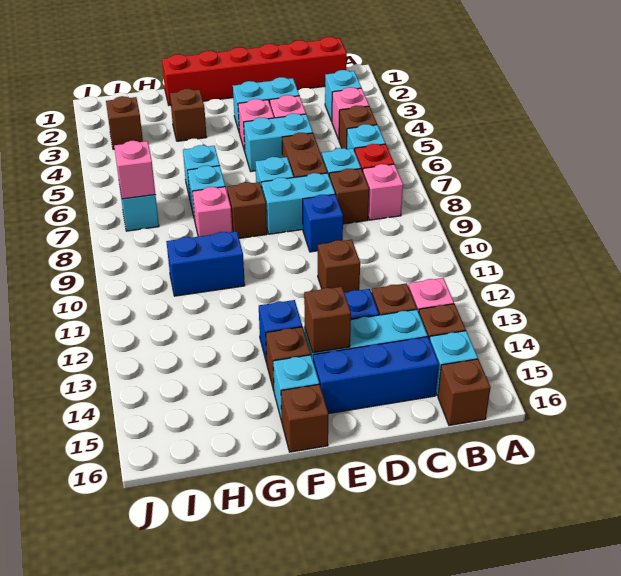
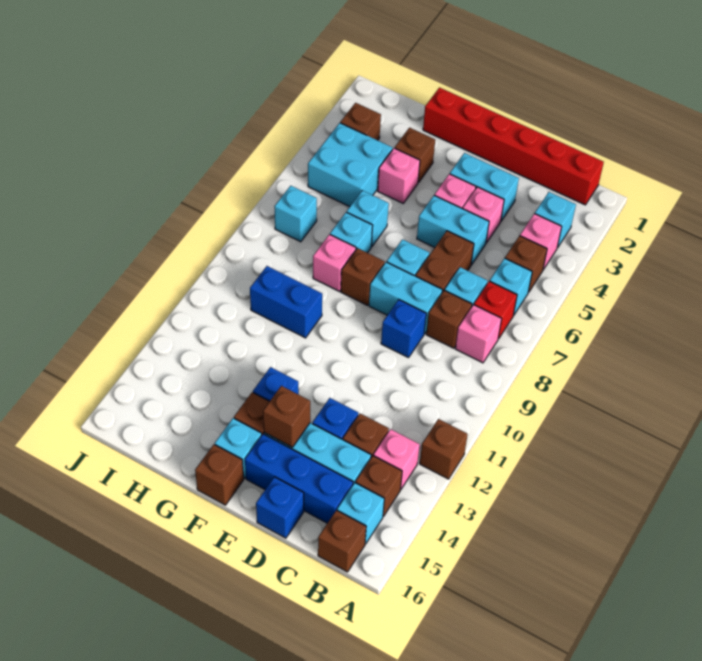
brown brick D11 level 1 -> brown brick A12 level 1
none -> blue brick D16 level 1
none -> cyan brick H4:I5 level 1
pink brick I7 level 2 -> pink brick G4 level 1

